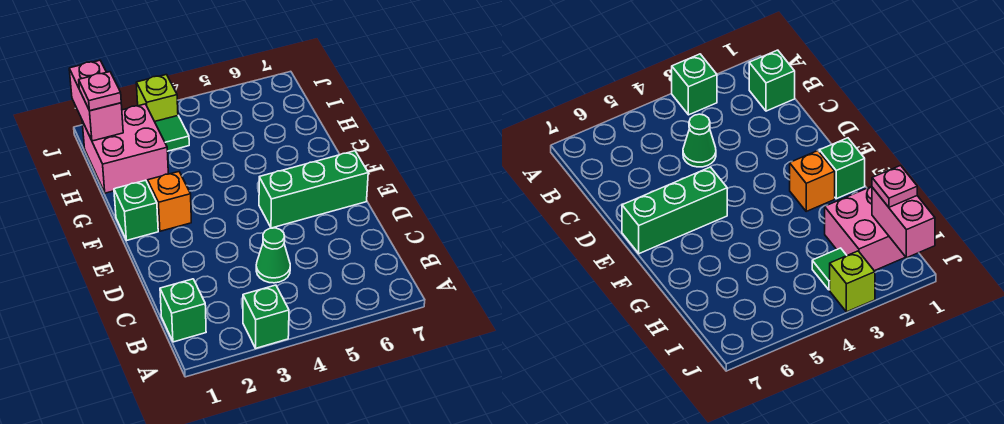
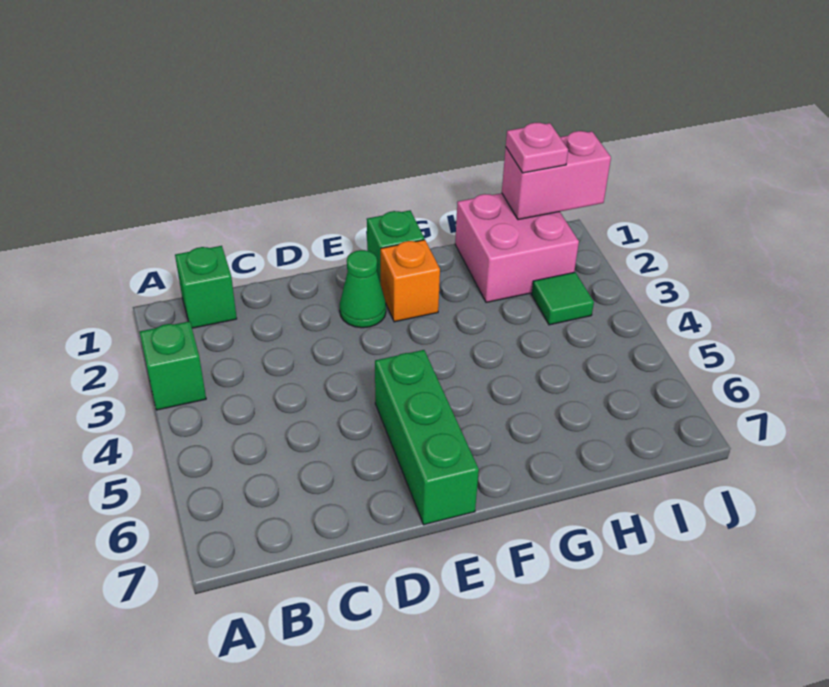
green cone C4 level 1 -> green cone E2 level 1
lime brick J3 level 1 -> none

